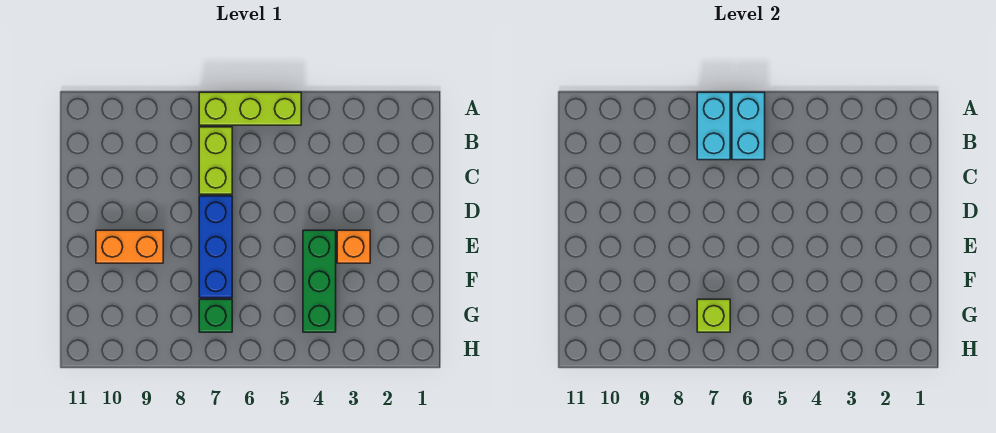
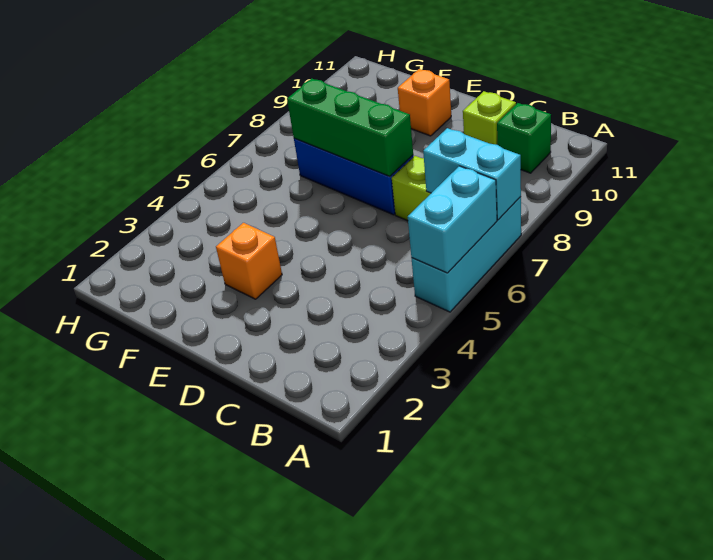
lime brick A5:A7 level 1 -> cyan brick A5:A7 level 1
cyan brick A6:B6 level 2 -> cyan brick A5:A6 level 2
green brick E4:G4 level 1 -> green brick D7:F7 level 2
orange brick E9:E10 level 1 -> orange brick E10 level 1
green brick G7 level 1 -> green brick B10 level 1
lime brick G7 level 2 -> lime brick C10 level 1

